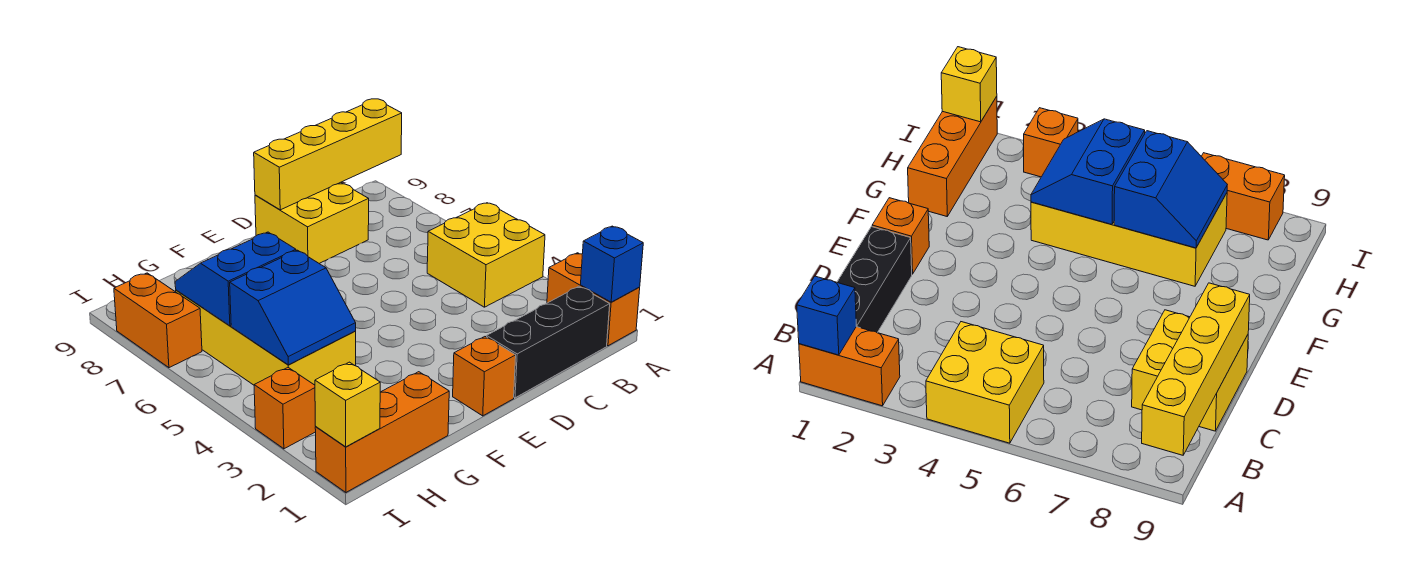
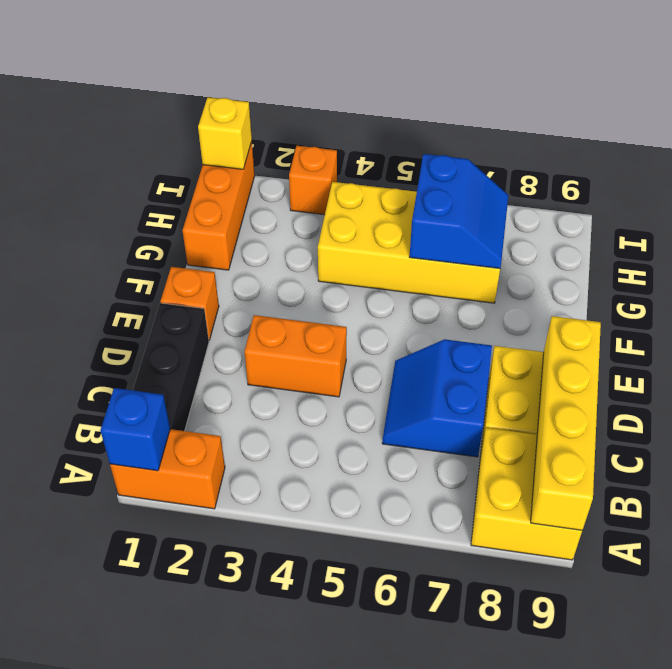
yellow brick A4:B5 level 1 -> yellow brick A8:B9 level 1
blue slope G4:H5 level 2 top 5 -> blue slope C6:D7 level 1 top 7
orange brick I7:I8 level 1 -> orange brick D3:D4 level 1

